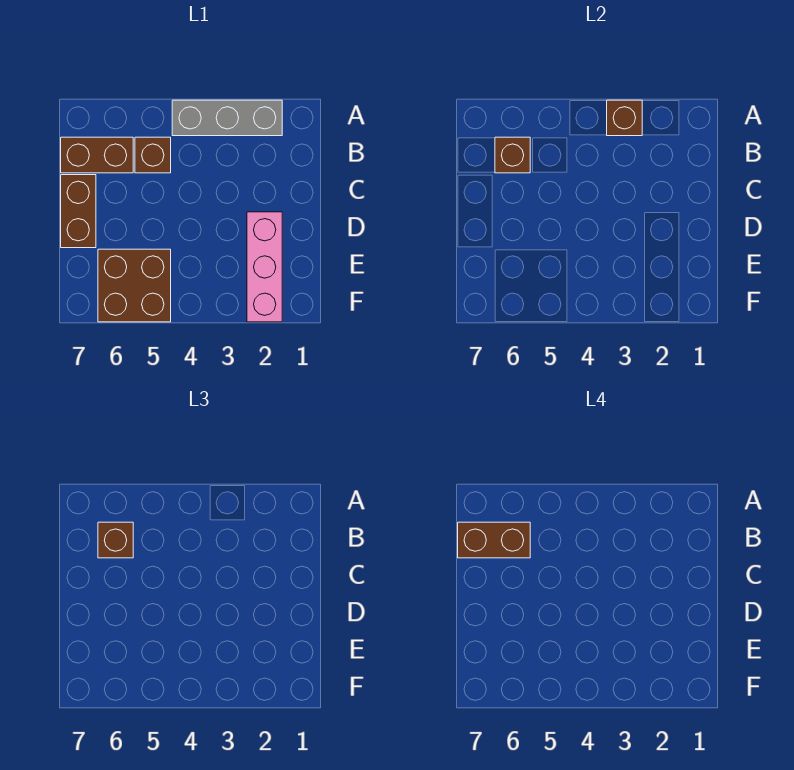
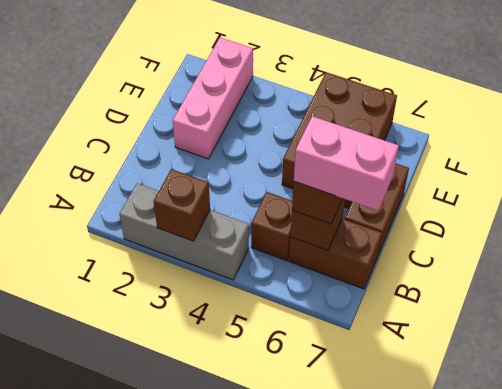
brown brick B6:B7 level 4 -> pink brick B6:B7 level 4
brown brick E5:F6 level 1 -> brown brick D5:F6 level 1

